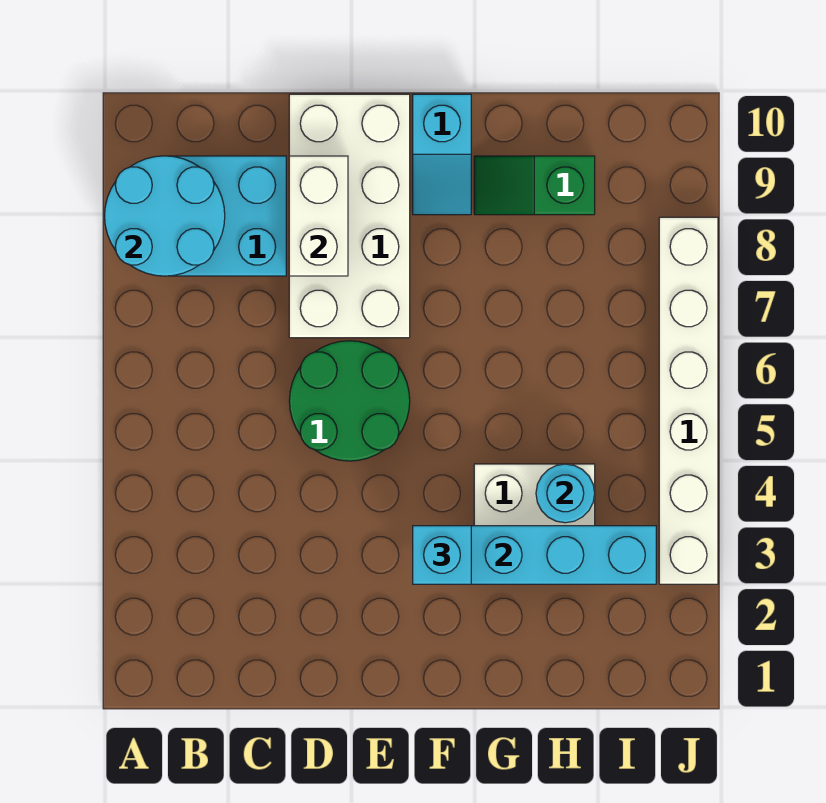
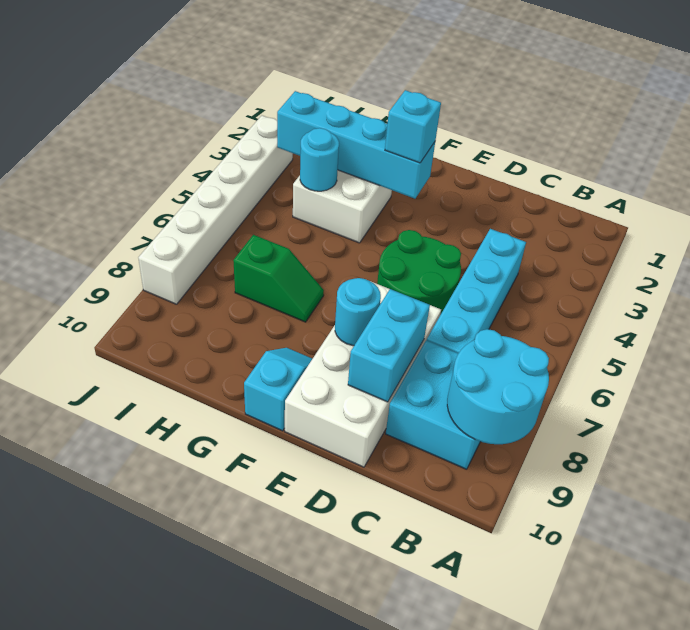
none -> cyan brick C4:C7 level 1
white brick D8:D9 level 2 -> cyan brick D8:D9 level 2
none -> cyan round brick E8 level 2
green slope G9:H9 level 1 top H -> green slope G7:H7 level 1 top H

